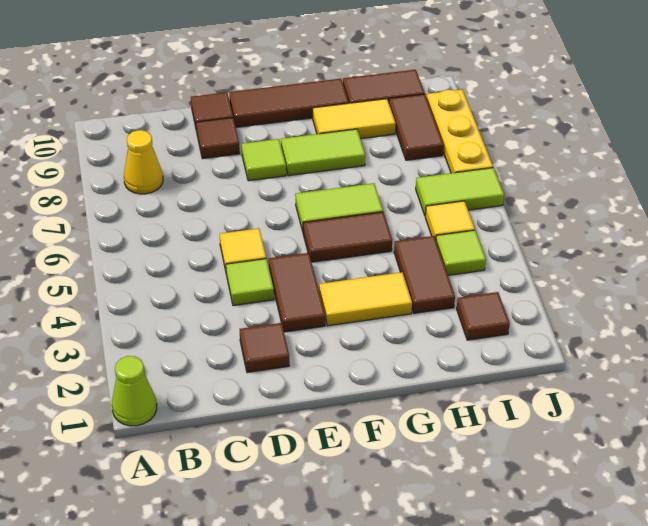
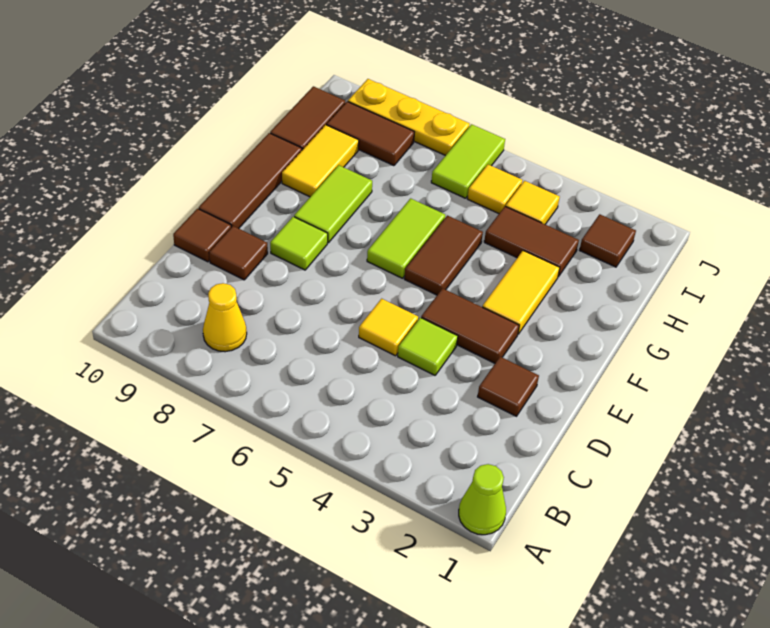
lime tile I4 level 1 -> yellow tile I4 level 1

